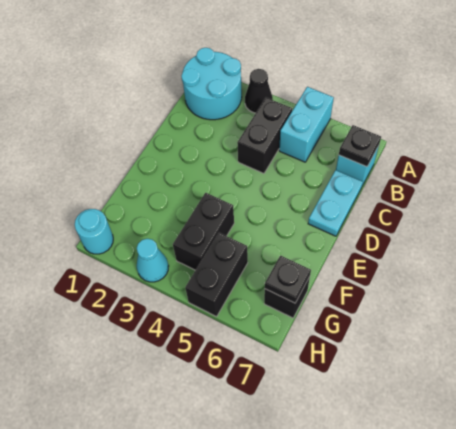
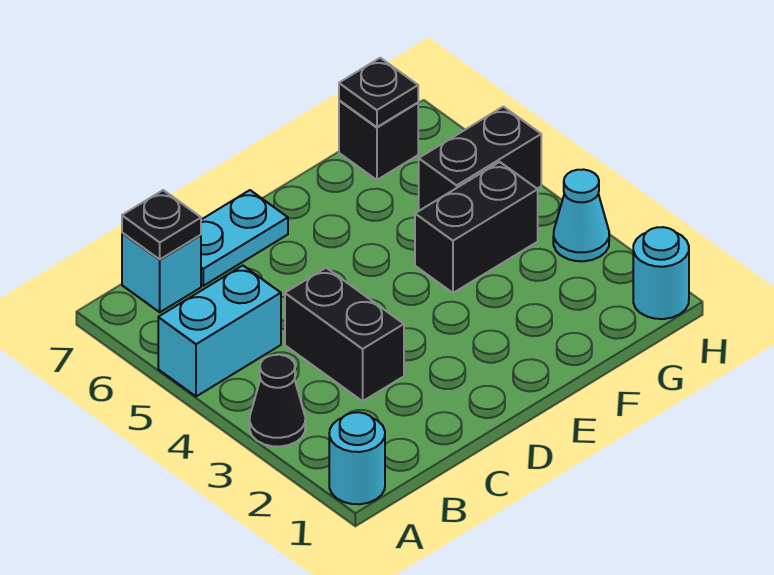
cyan round brick A1:B2 level 1 -> cyan round brick A1 level 1
black brick B4:C4 level 1 -> black brick C3:C4 level 1

